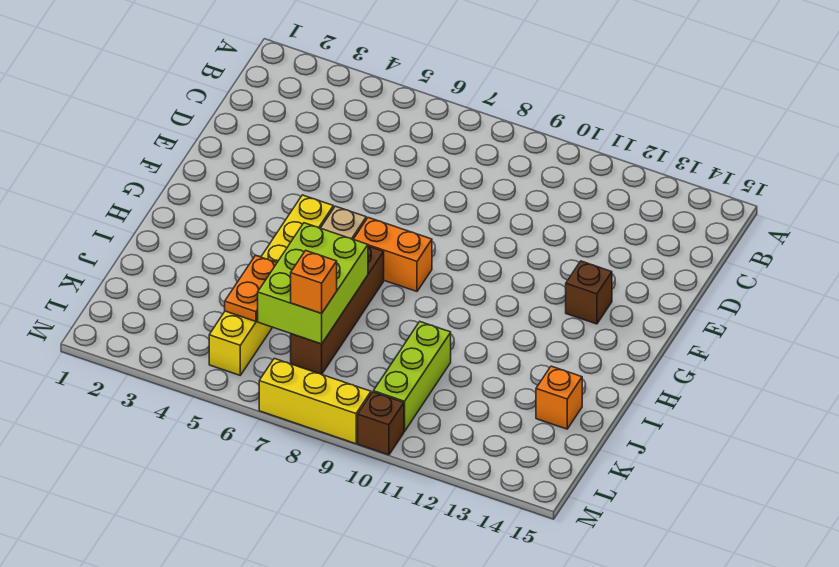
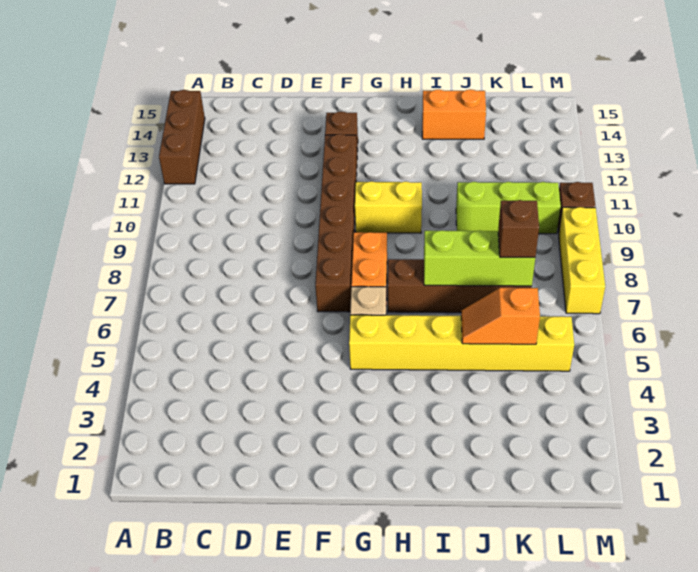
none -> brown brick A12:A14 level 1
none -> brown brick F7:F12 level 1
none -> yellow brick G10:H10 level 1
lime brick I6:K7 level 2 -> lime brick I7:K7 level 2
orange plate J5:K5 level 2 -> orange slope J5:K5 level 2 top K
orange brick J14 level 1 -> orange brick I14:J14 level 1
orange brick K7 level 3 -> brown brick K7 level 3

